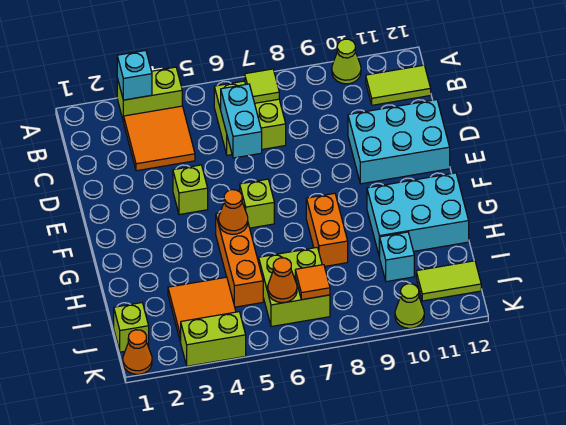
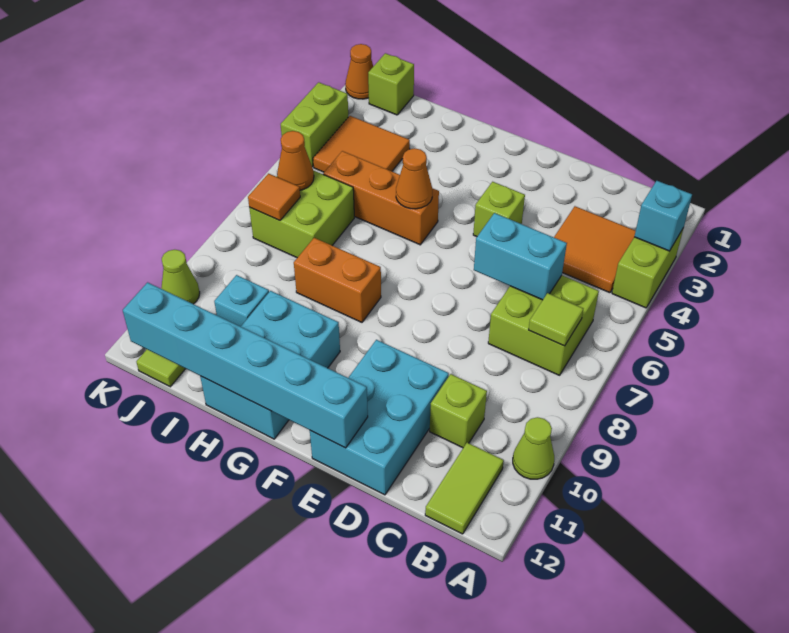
none -> cyan brick E12:J12 level 2
lime brick F6 level 1 -> lime brick C10 level 1

